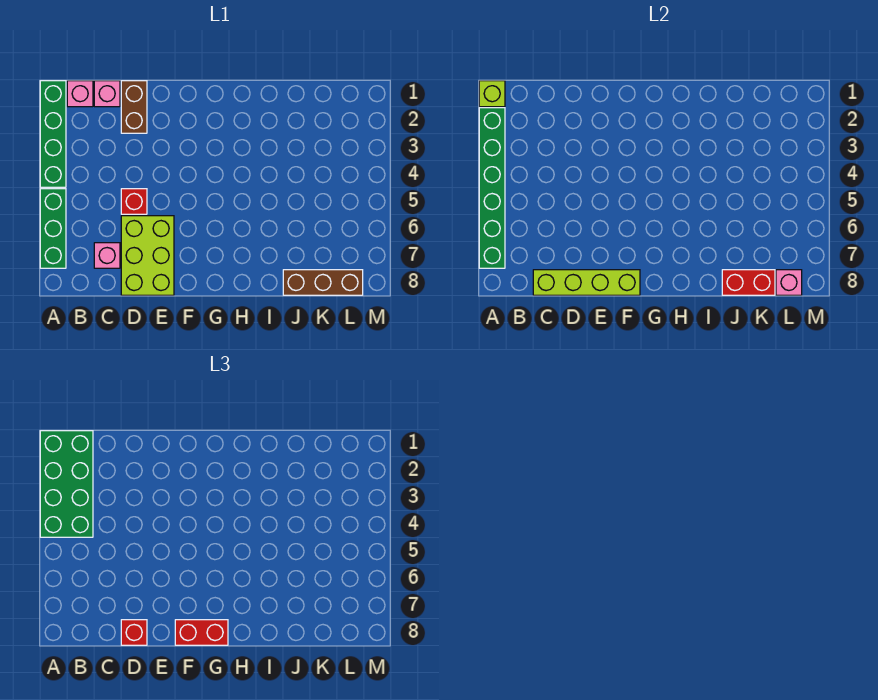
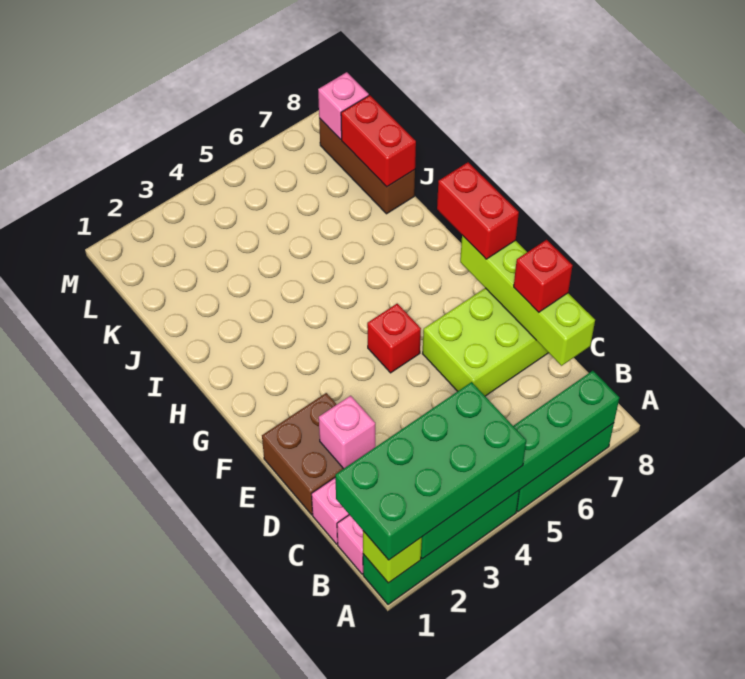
pink brick C7 level 1 -> pink brick D2 level 2
brown brick D1:D2 level 1 -> brown brick D1:E2 level 1
red brick D5 level 1 -> red brick F5 level 1

